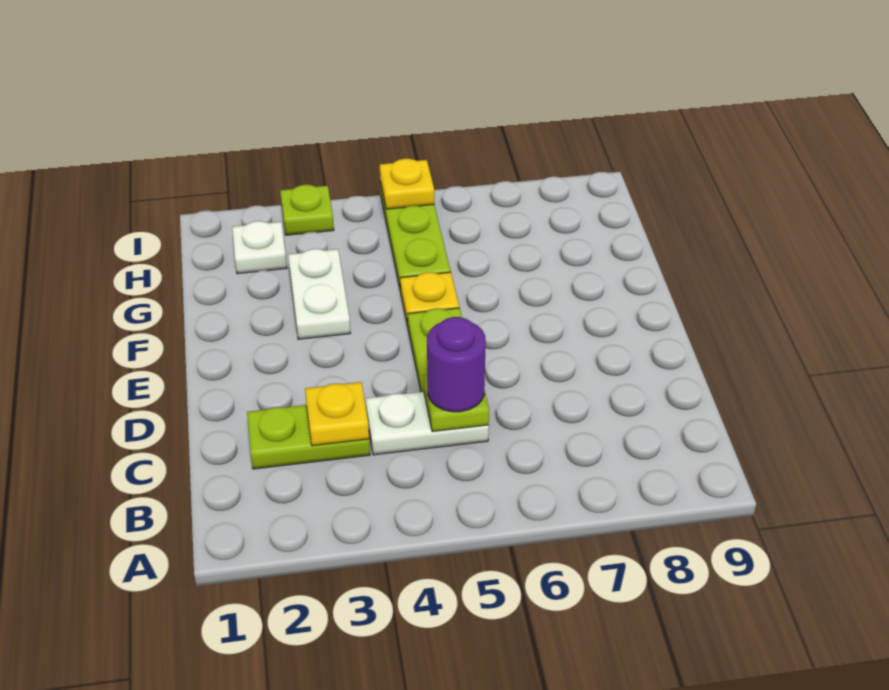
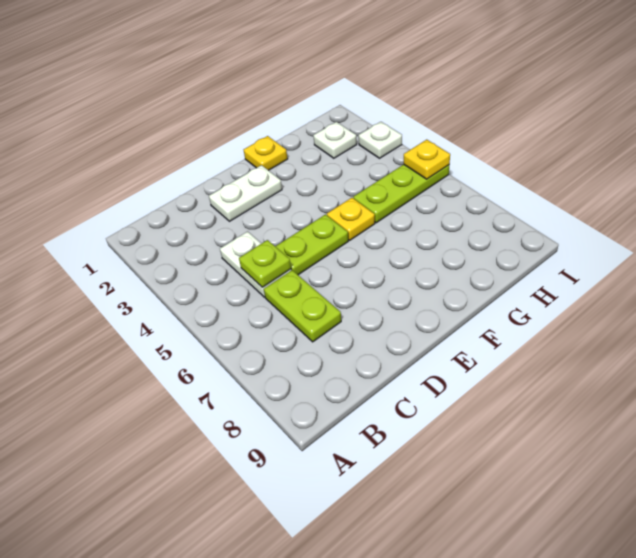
lime plate C2:C3 level 1 -> lime plate C6:C7 level 1
yellow plate C3 level 2 -> yellow plate F1 level 1
purple round brick C5 level 3 -> none
white plate F3:G3 level 1 -> white plate D2:E2 level 1
lime plate I3 level 1 -> white plate I3 level 1

